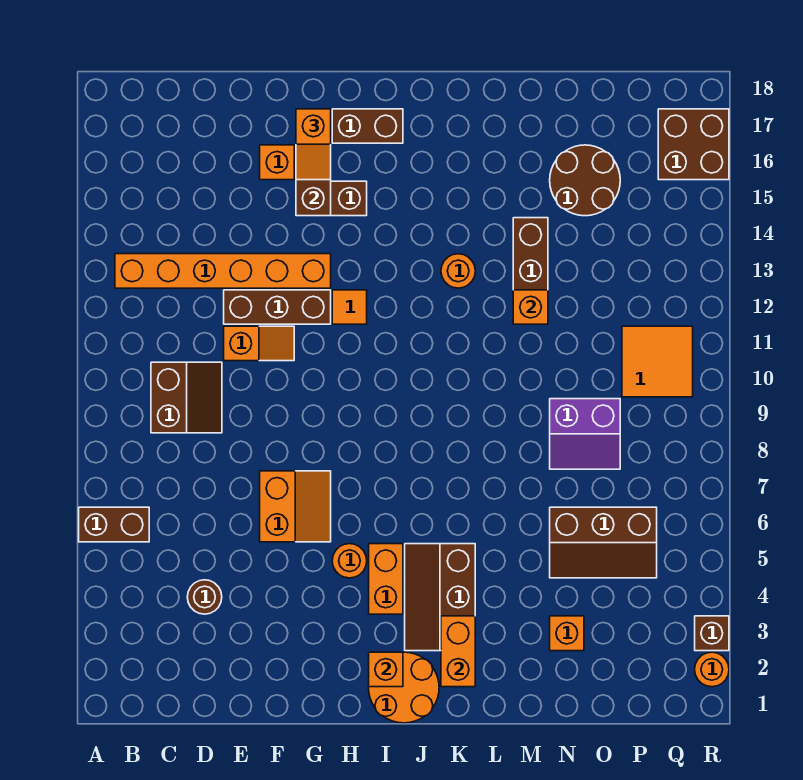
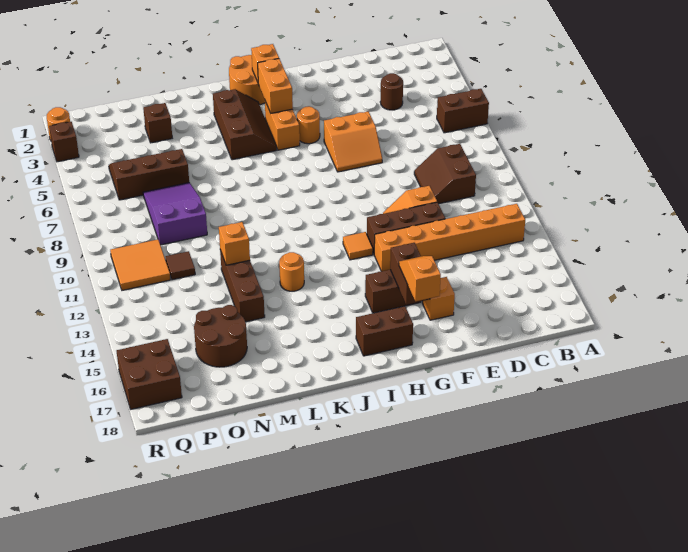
orange slope F6:G7 level 1 top F -> orange slope F6:G7 level 1 top 6
orange brick K2:K3 level 2 -> orange brick I3:I4 level 2
orange brick N3 level 1 -> brown brick N3 level 1
purple slope N8:O9 level 1 top 9 -> purple slope N7:O9 level 1 top 9
none -> brown tile O11 level 1

